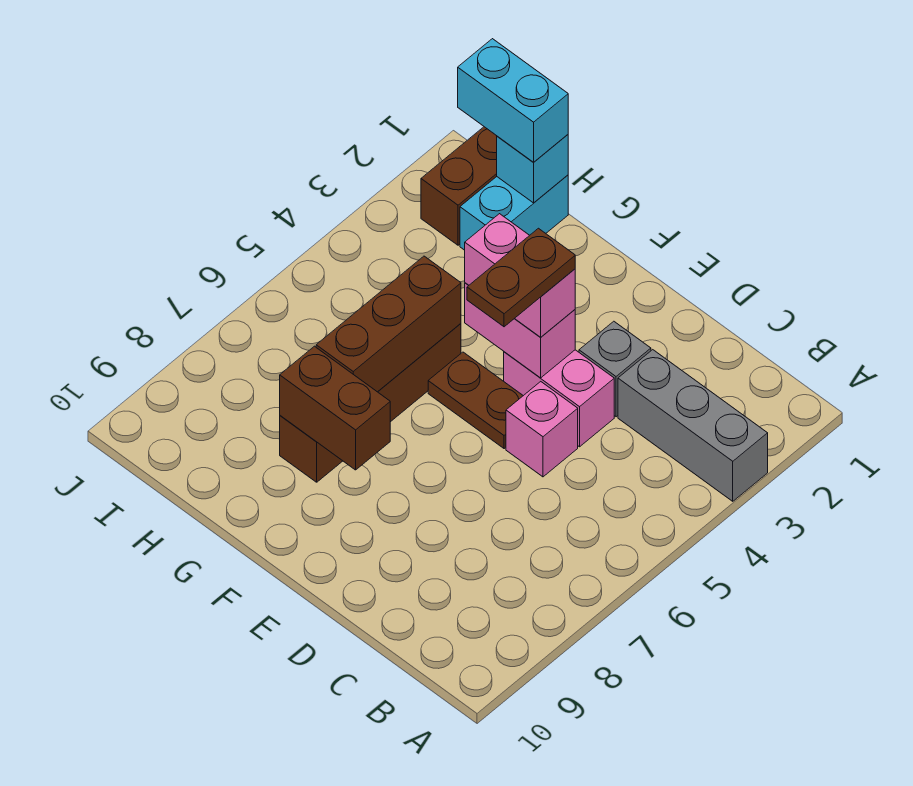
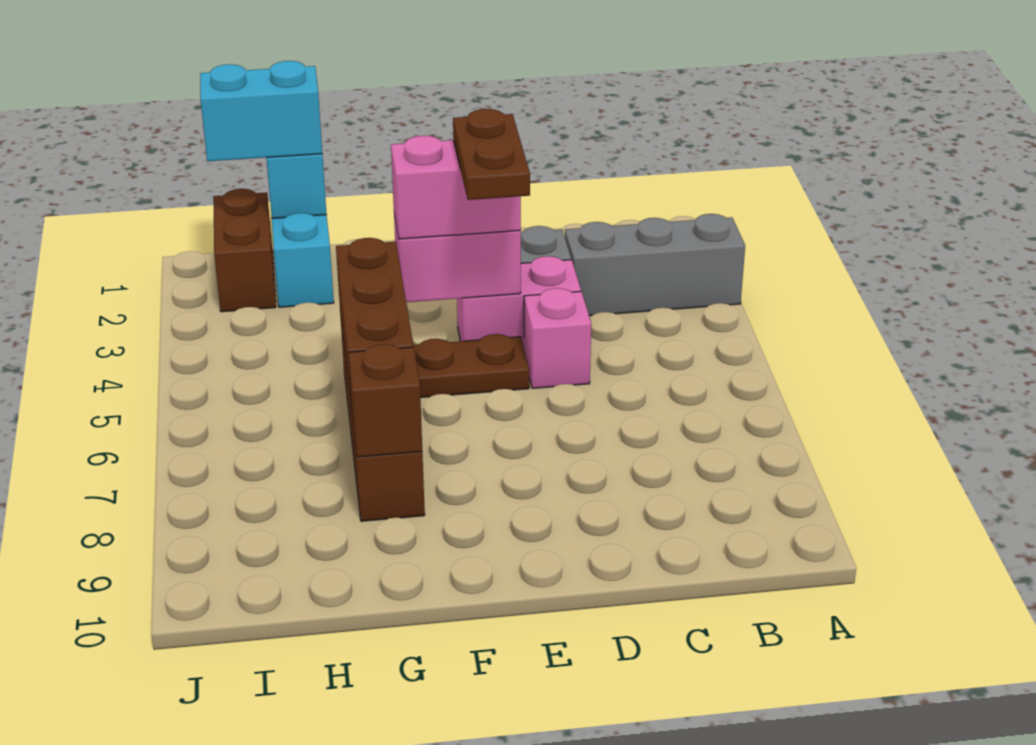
brown brick F8:G8 level 2 -> brown brick G8 level 2

